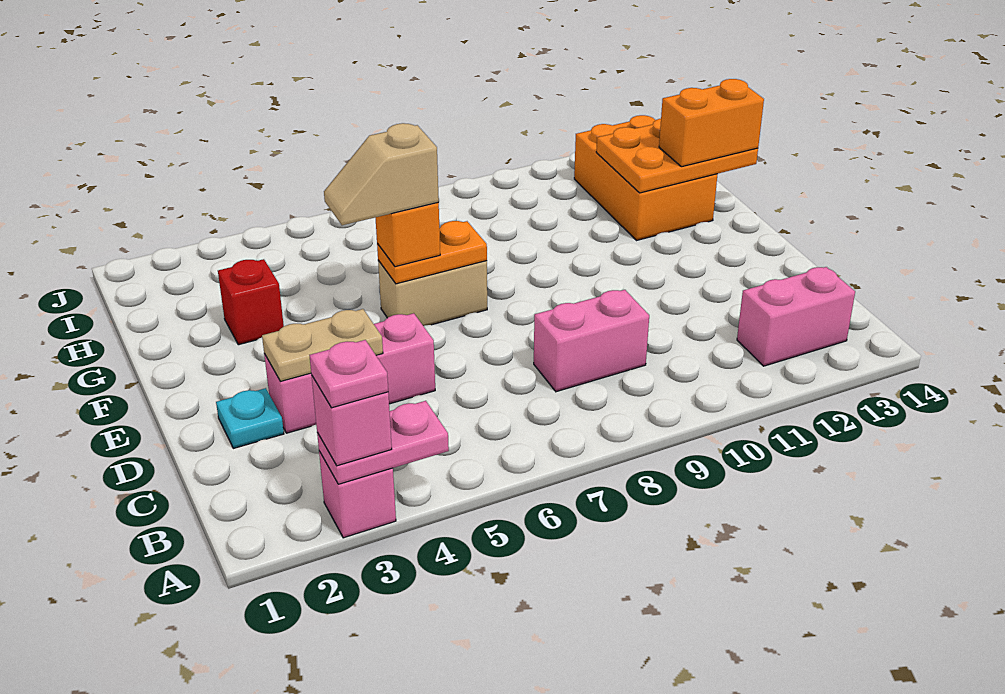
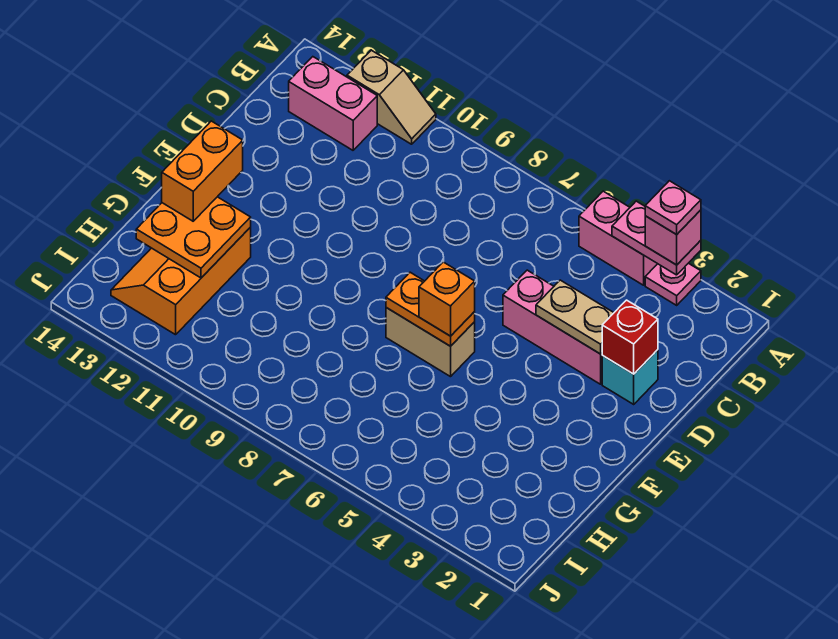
pink brick A3 level 1 -> pink plate A3 level 1
pink brick C8:C9 level 1 -> pink brick A4:A5 level 1
cyan plate D2 level 1 -> cyan brick D2 level 1
tan slope F5:F6 level 4 top 6 -> tan slope A11:A12 level 1 top 12
red brick G3 level 1 -> red brick D2 level 2
orange brick G12:I13 level 1 -> orange slope G12:I13 level 1 top 12
orange plate G12:H14 level 2 -> orange plate G12:H13 level 2
orange brick G13:G14 level 3 -> orange brick F13:G13 level 3

